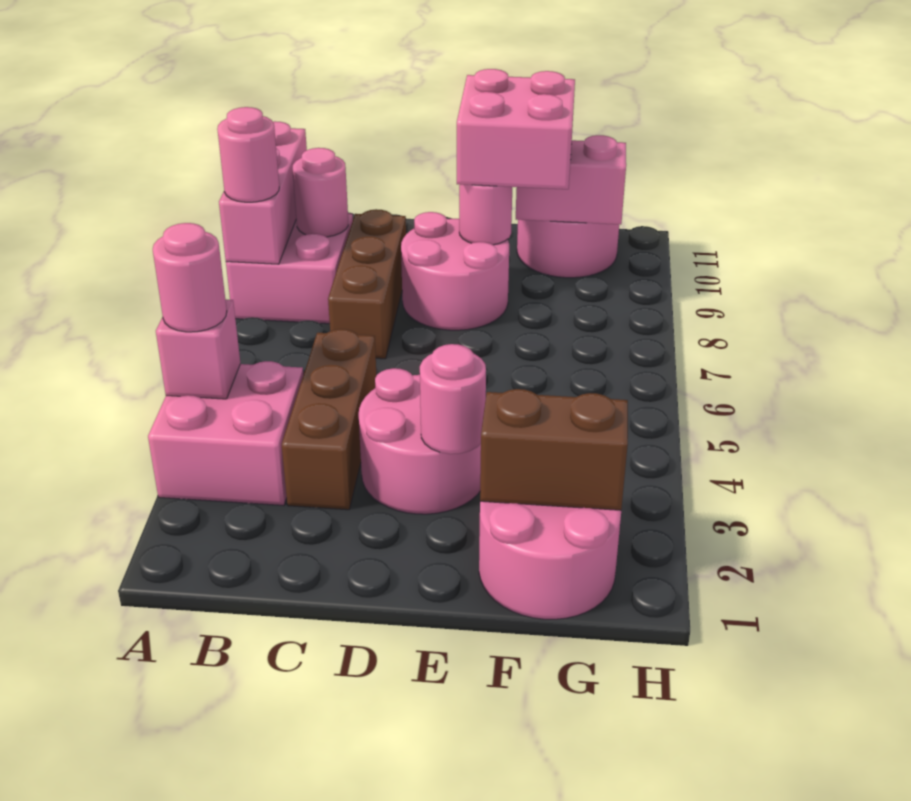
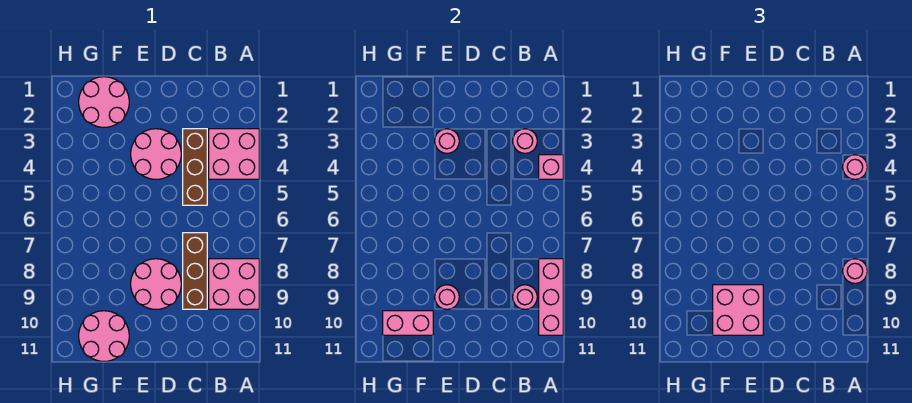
none -> pink round brick B3 level 2
brown brick F2:G2 level 2 -> none

